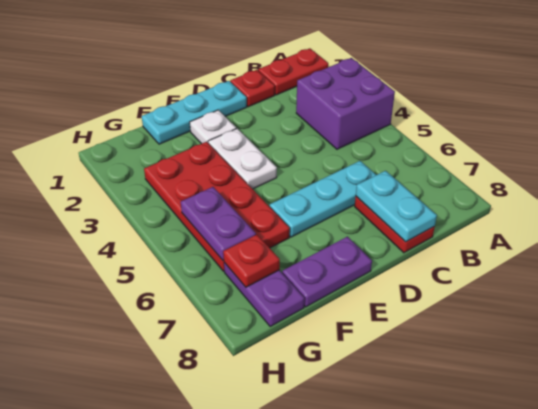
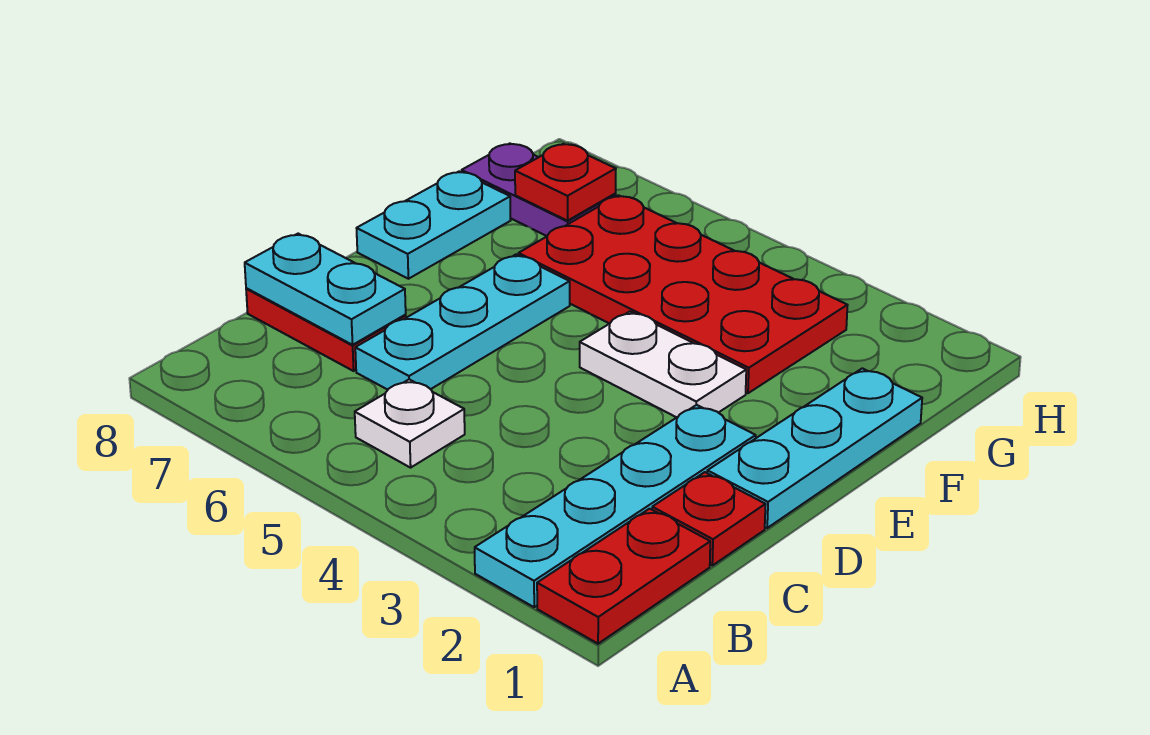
none -> cyan plate A2:D2 level 1
purple brick A3:B4 level 1 -> none
white plate E2 level 1 -> white plate B5 level 1
purple plate E8:F8 level 1 -> cyan plate E8:F8 level 1
purple plate G5:G6 level 2 -> none

